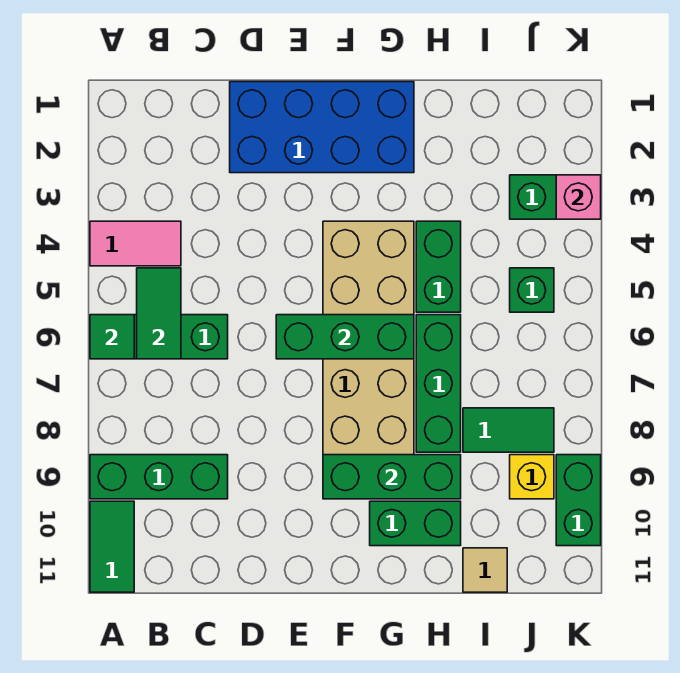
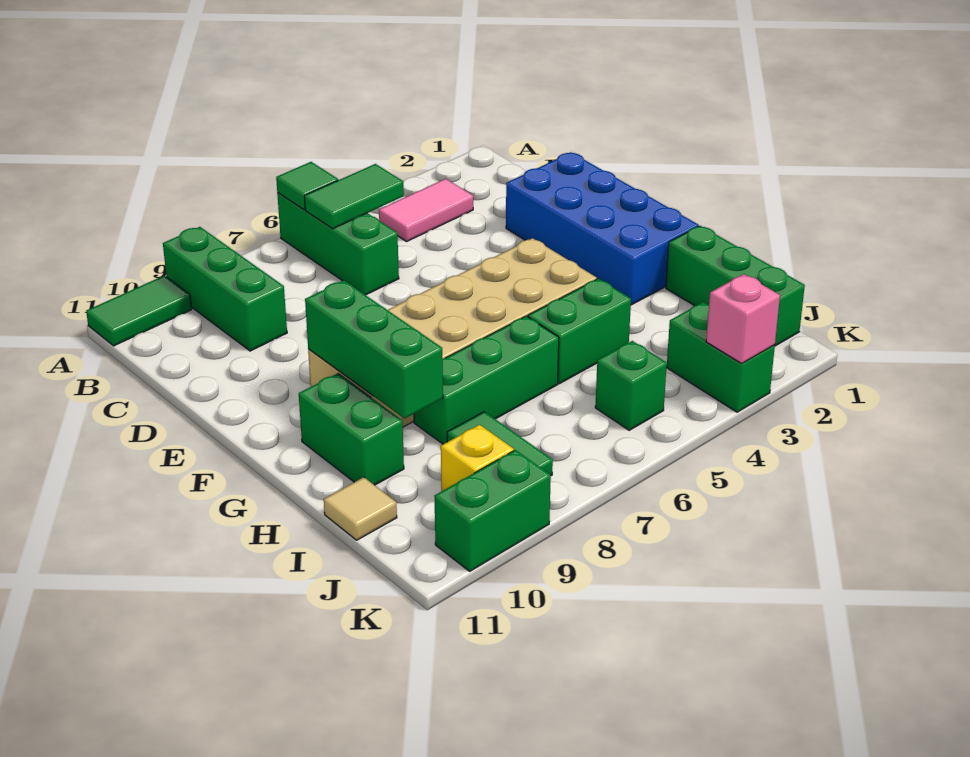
pink tile A4:B4 level 1 -> pink tile B3:B4 level 1
green brick E6:G6 level 2 -> green brick H1:J1 level 1

